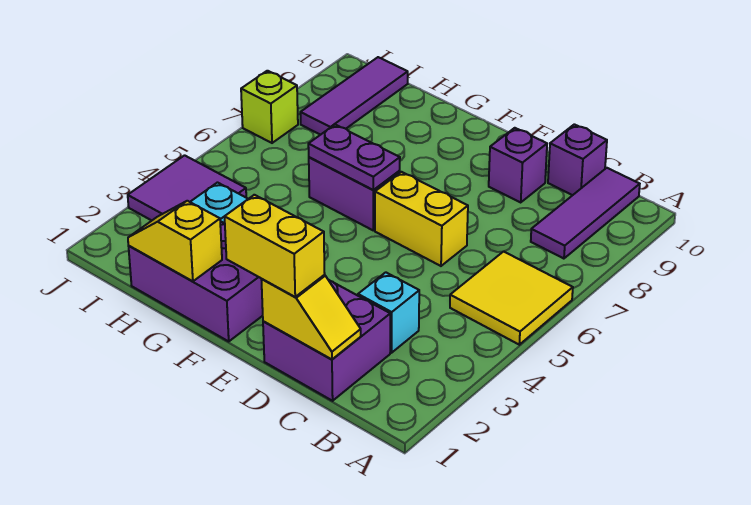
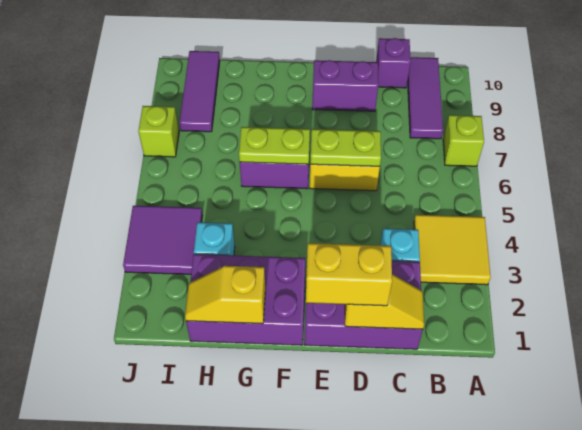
yellow tile A5:B6 level 1 -> yellow tile A3:B4 level 1
none -> lime brick A7 level 1
purple brick C1:D2 level 1 -> purple brick C1:E2 level 1
none -> lime plate D6:E6 level 2
purple brick D9 level 1 -> purple brick D9:E9 level 1
purple plate F6:G6 level 2 -> lime plate F6:G6 level 2

